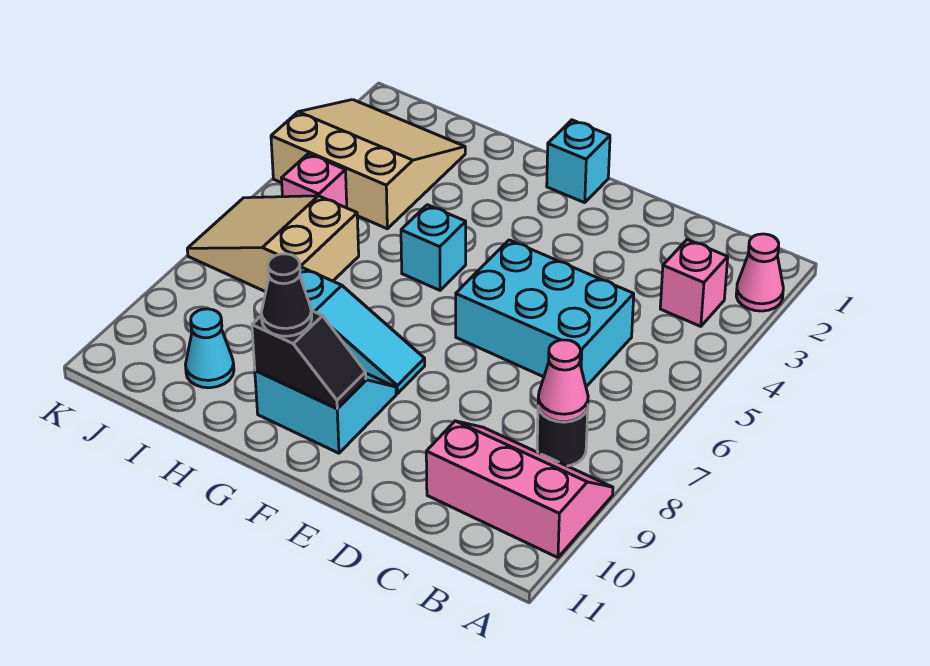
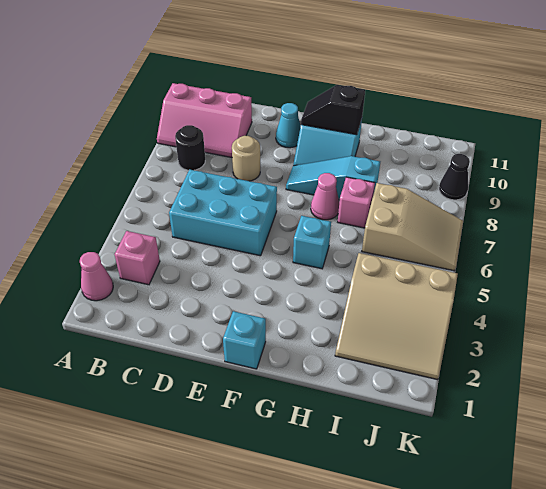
pink cone B8 level 2 -> pink cone G7 level 1
none -> tan round brick D8 level 1
black cone G10 level 3 -> black cone K9 level 1
cyan cone I10 level 1 -> cyan cone E10 level 1
pink brick J5 level 1 -> pink brick H7 level 1

